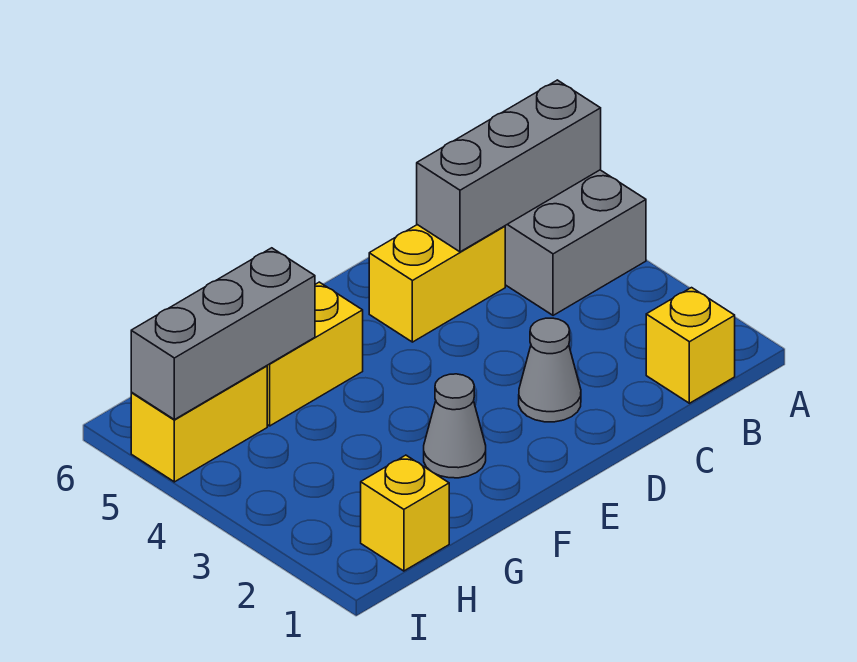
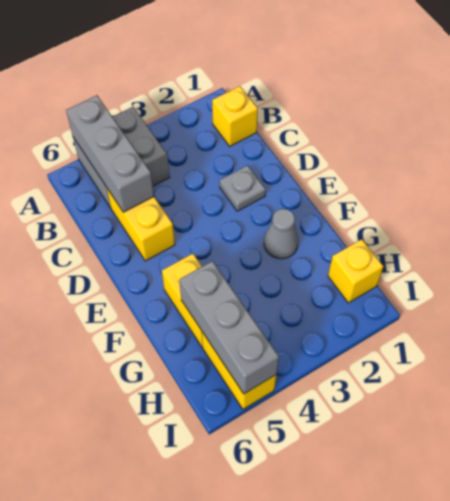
grey cone D2 level 1 -> grey plate D2 level 1

